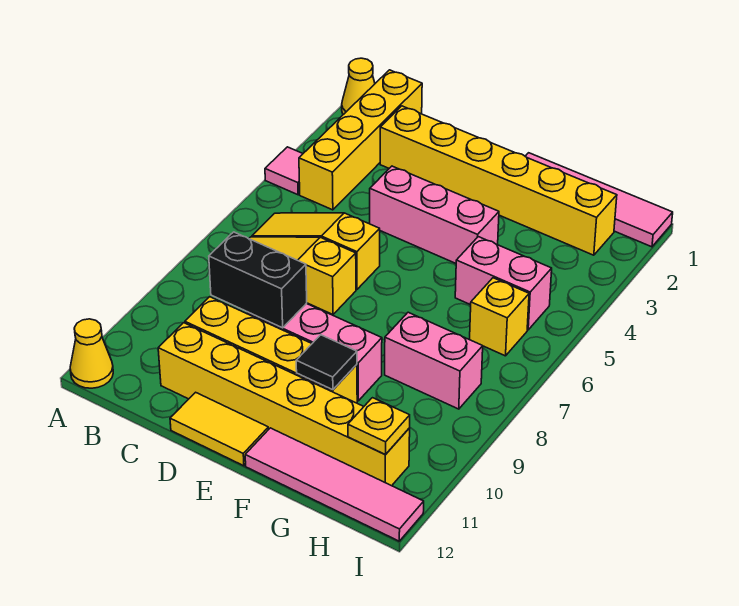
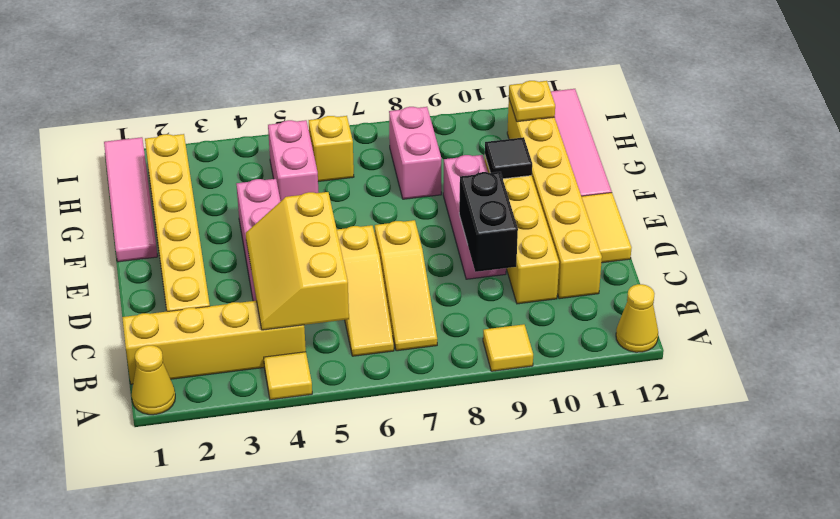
pink tile A4 level 1 -> yellow tile A4 level 1
none -> yellow tile A9 level 1
none -> yellow slope B4:D5 level 2 top 5

